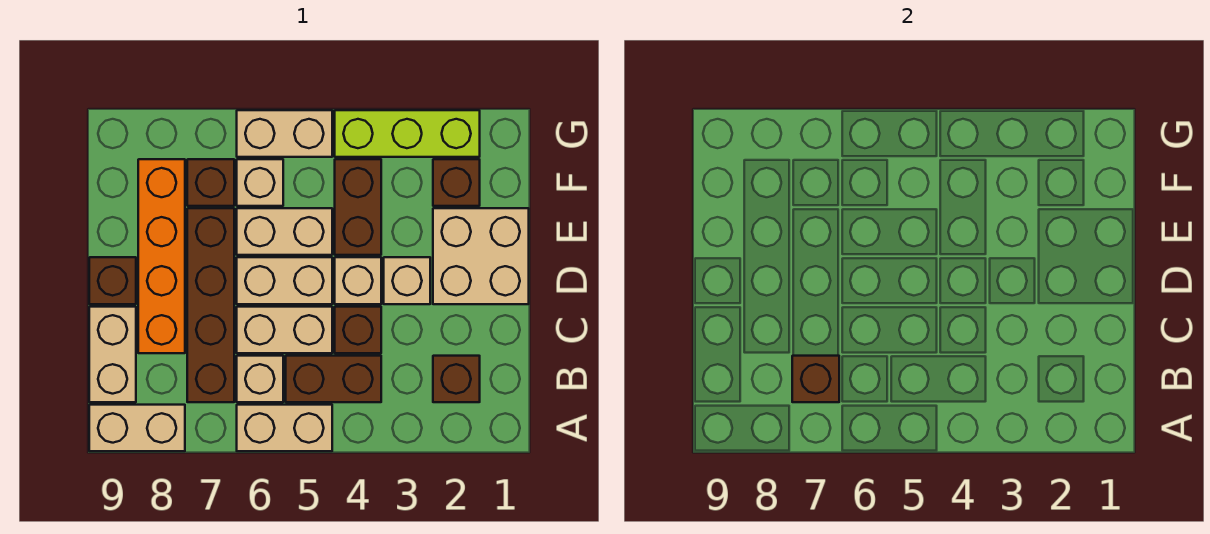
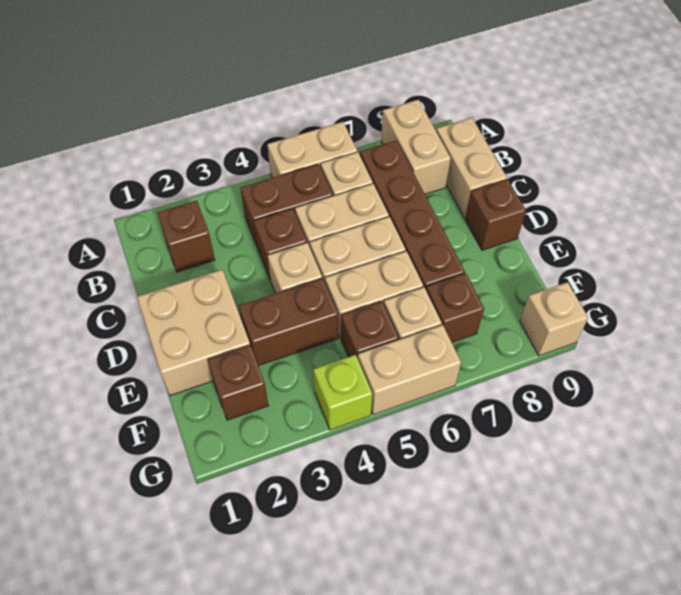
tan brick A8:A9 level 1 -> tan brick A8:B8 level 1
brown brick B7 level 2 -> brown brick F5 level 1
orange brick C8:F8 level 1 -> none
tan brick D3 level 1 -> tan brick G9 level 1
brown brick E4:F4 level 1 -> brown brick E3:E4 level 1
lime brick G2:G4 level 1 -> lime brick G4 level 1

